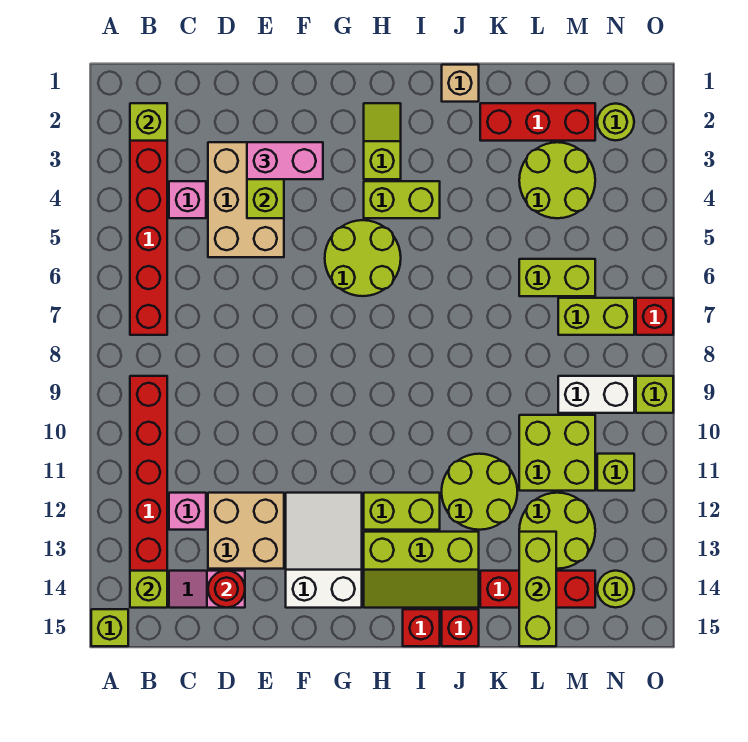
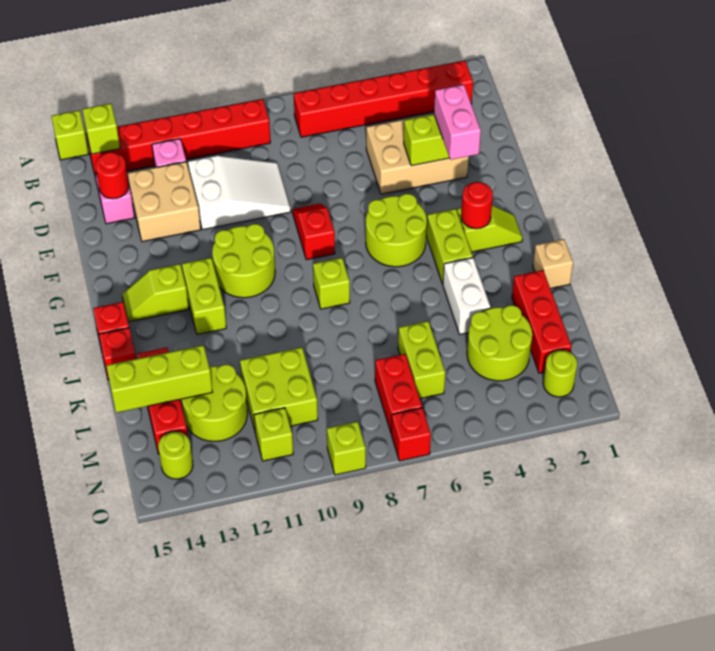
lime brick B2 level 2 -> lime brick I8 level 1
pink brick C4 level 1 -> none
none -> red slope F8:G8 level 1 top G
white slope F12:G14 level 1 top 14 -> white slope D9:E11 level 1 top 11
none -> red round brick H3 level 2
lime slope H13:J14 level 1 top 13 -> lime slope H13:H14 level 1 top 13
lime round brick J11:K12 level 1 -> lime round brick G10:H11 level 1
lime brick M7:N7 level 1 -> red brick M7:N7 level 1
white brick M9:N9 level 1 -> white brick J4:K4 level 1

